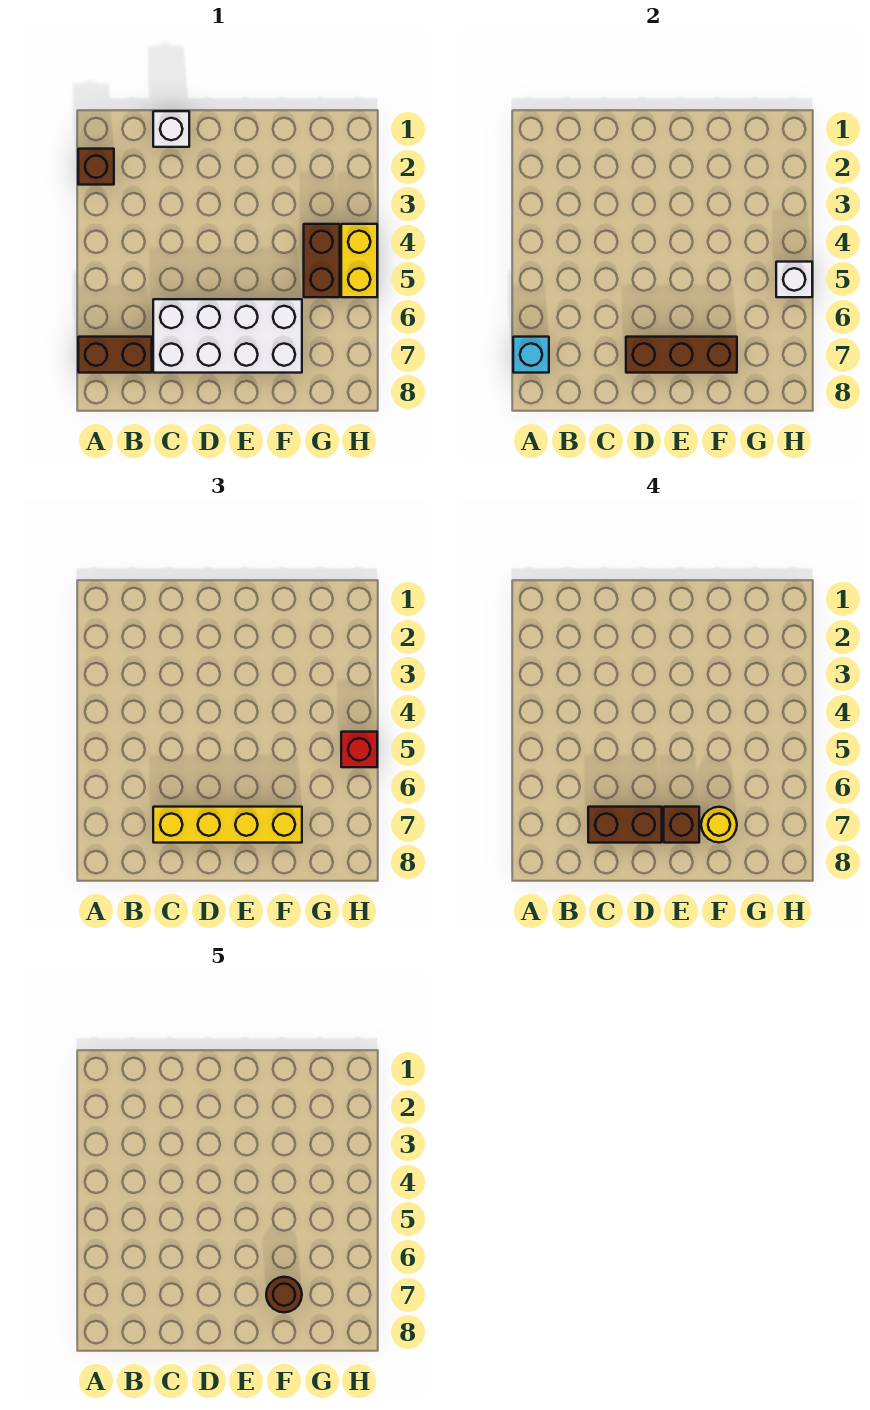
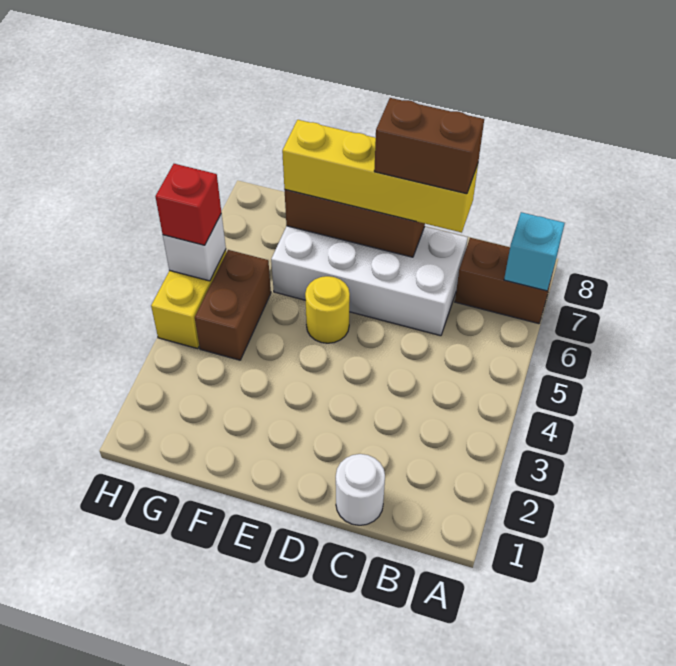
brown brick A2 level 1 -> none
white brick C1 level 1 -> white round brick C1 level 1
brown brick E7 level 4 -> none
yellow round brick F7 level 4 -> yellow round brick E5 level 1
brown round brick F7 level 5 -> none

